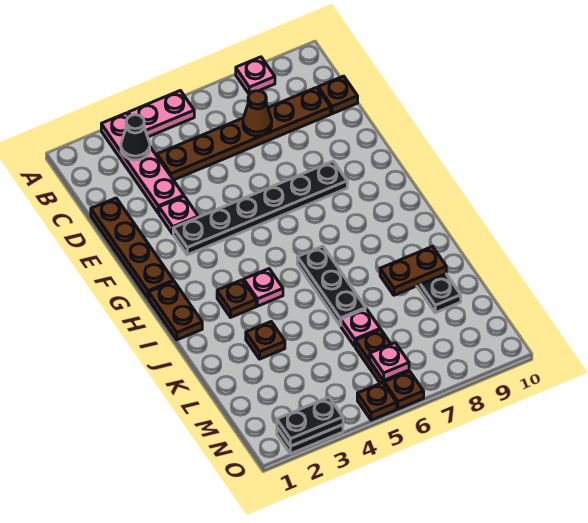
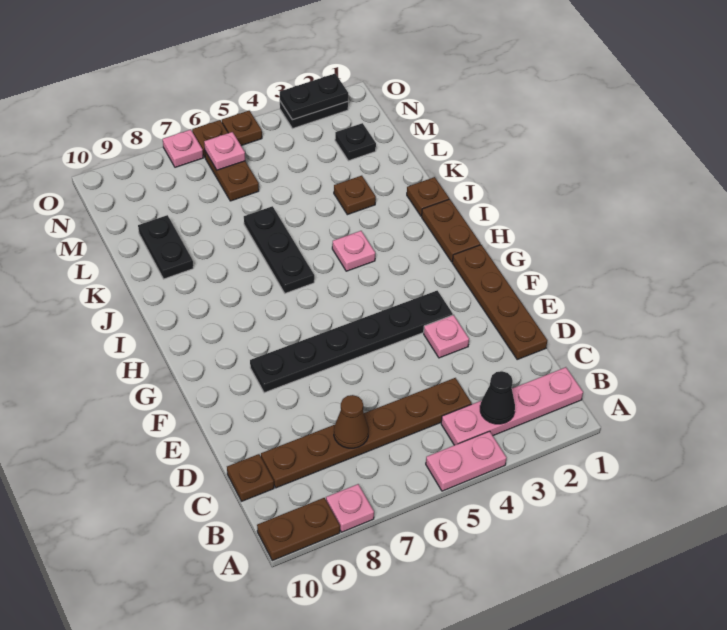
pink plate A3:D3 level 1 -> pink plate B1:B4 level 1
brown plate I3 level 1 -> brown plate J1 level 1
brown plate K8:K9 level 2 -> brown plate A9:A10 level 1
pink plate L6 level 1 -> pink plate O7 level 1
none -> black plate M2 level 1

